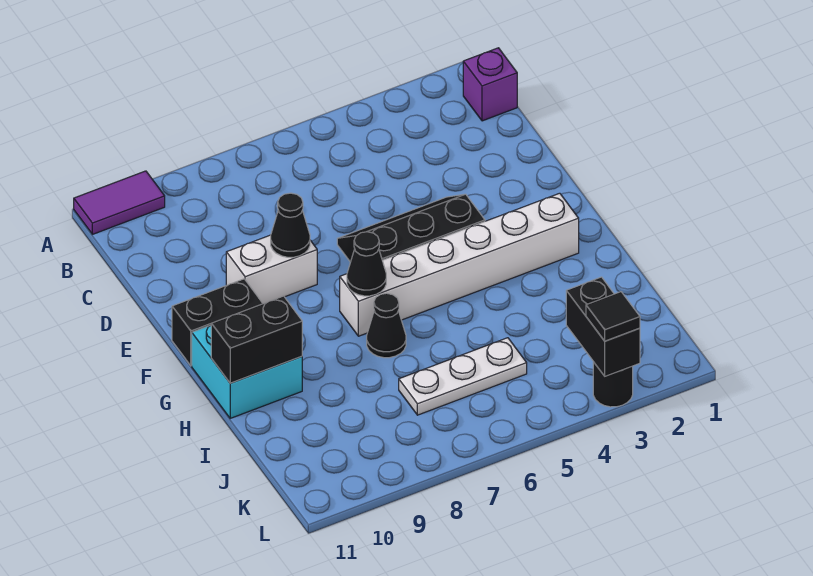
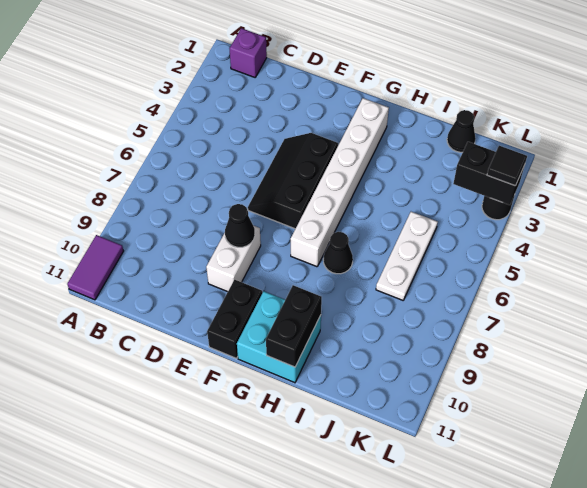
black cone G7 level 2 -> black cone J1 level 1

